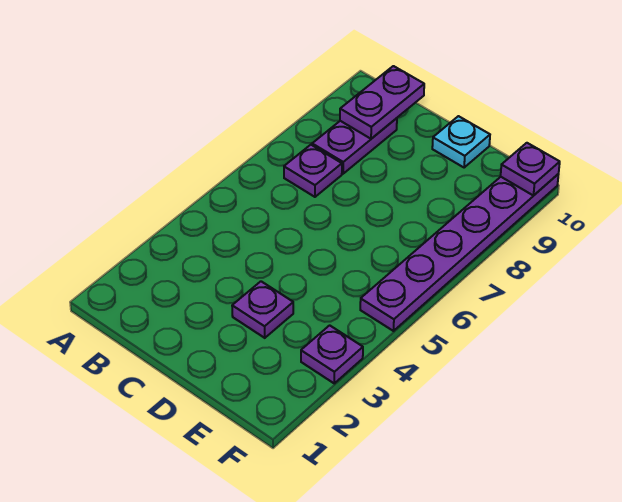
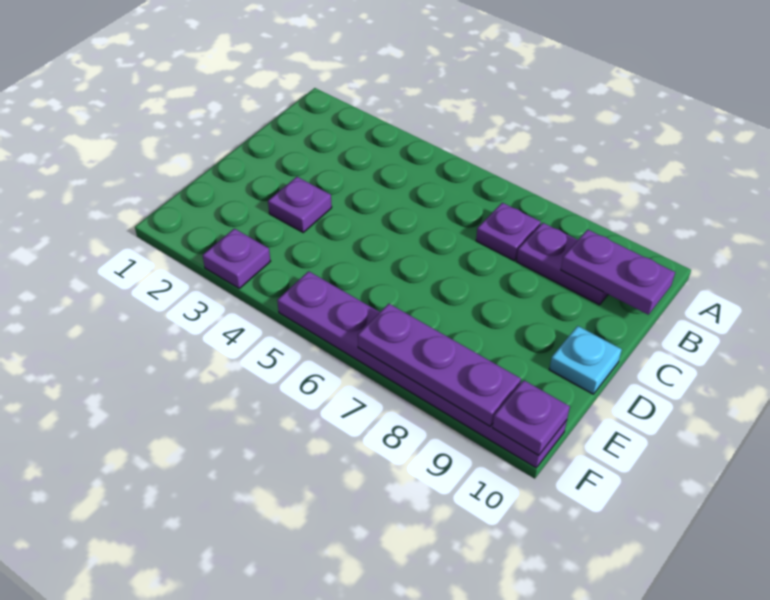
none -> purple plate F7:F9 level 2

